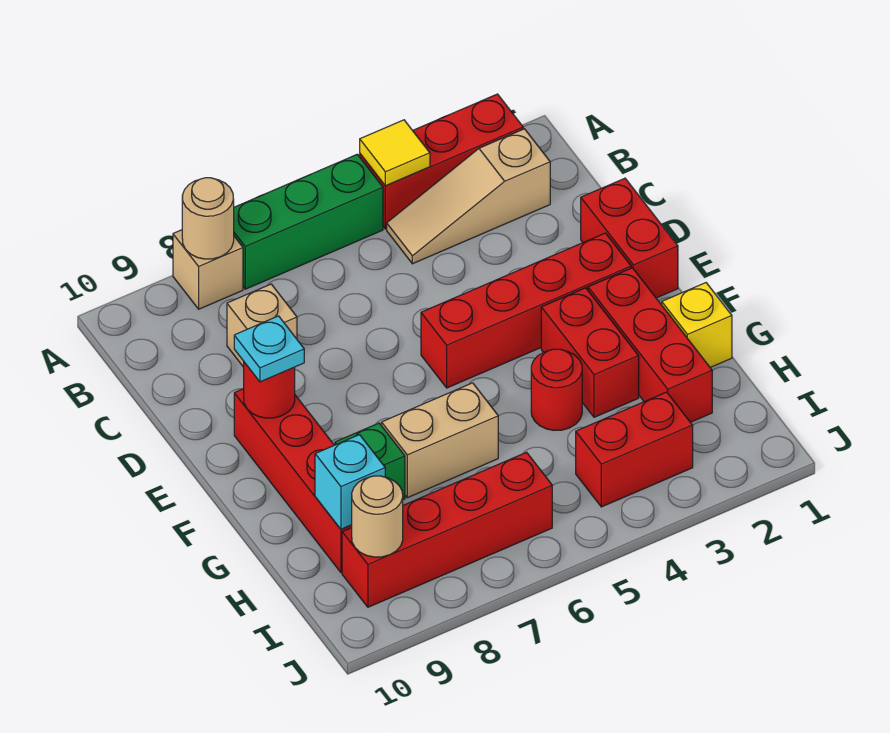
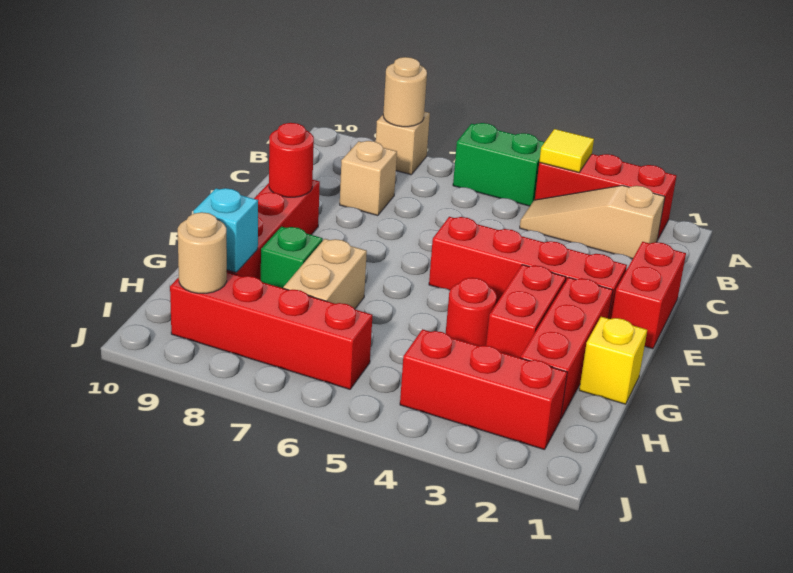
green brick A5:A7 level 1 -> green brick A5:A6 level 1
cyan plate E9 level 3 -> none
tan brick G6:G7 level 1 -> tan brick G7:H7 level 1
red brick I3:I4 level 1 -> red brick I2:I4 level 1

